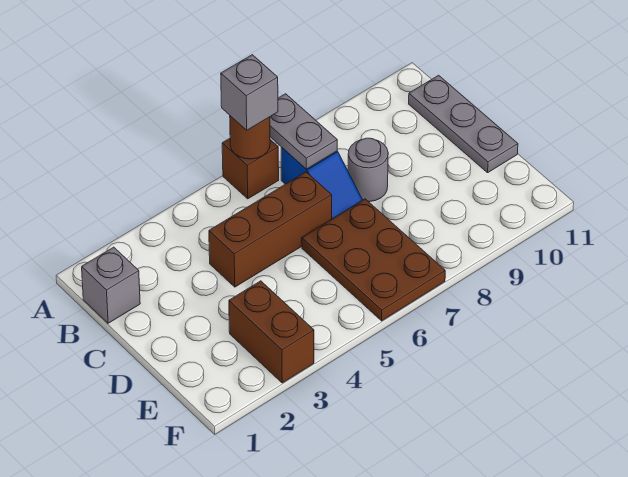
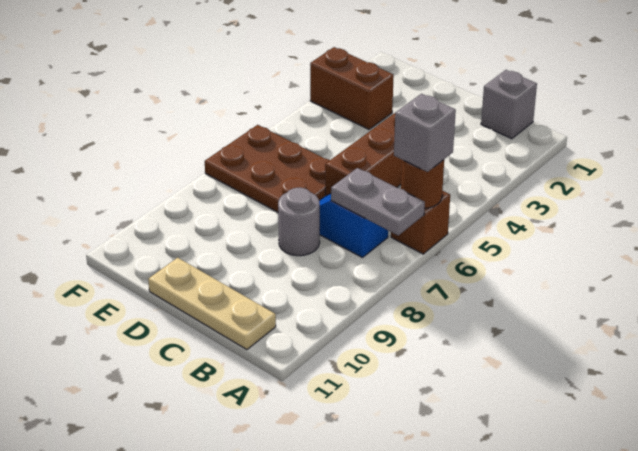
grey plate B11:D11 level 1 -> tan plate B11:D11 level 1

